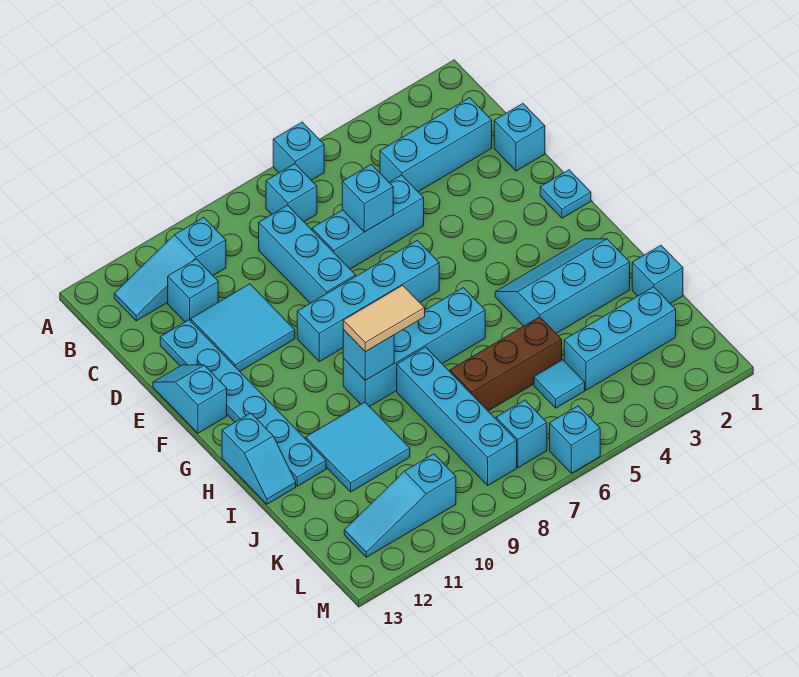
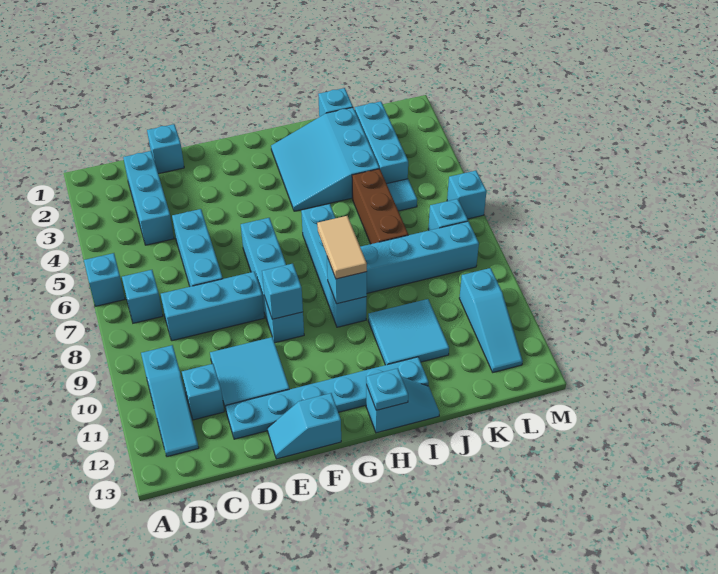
cyan brick D6 level 2 -> cyan brick F9 level 2
cyan plate F1 level 1 -> cyan plate H13 level 2
cyan slope H2:I4 level 1 top I -> cyan slope H2:J4 level 1 top J

